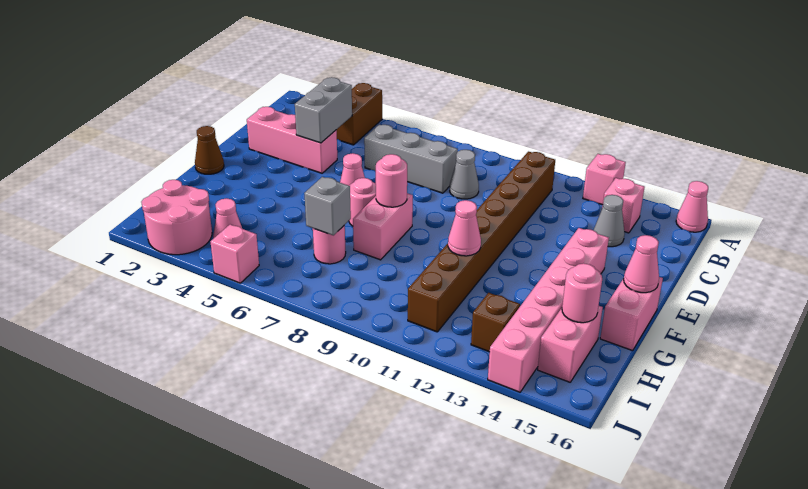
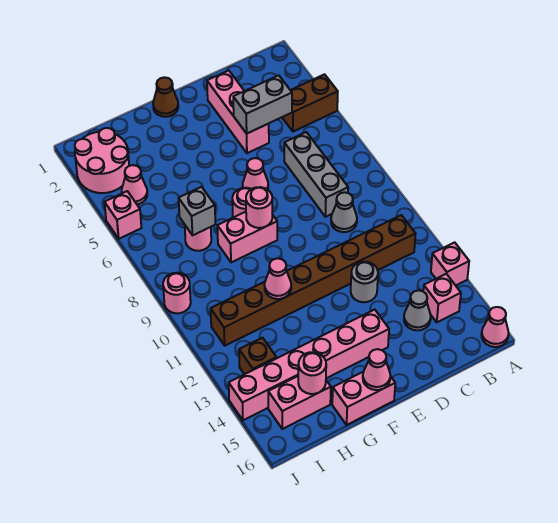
none -> grey round brick D12 level 1
none -> pink round brick J9 level 1

